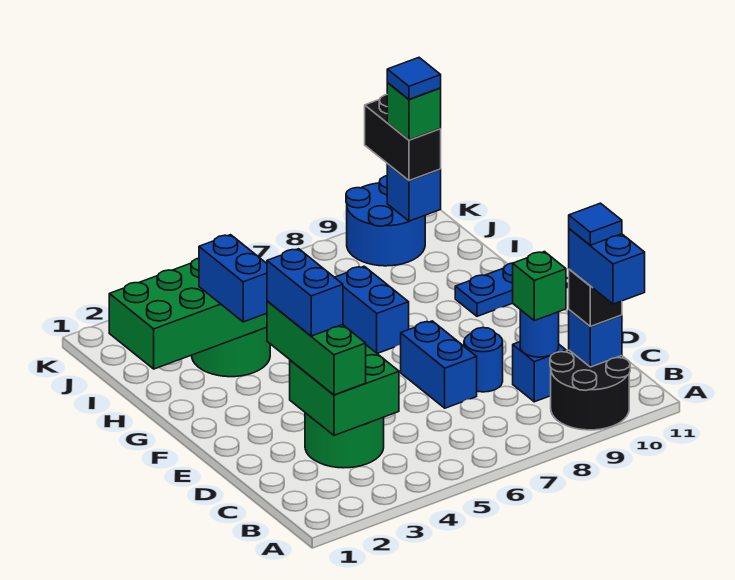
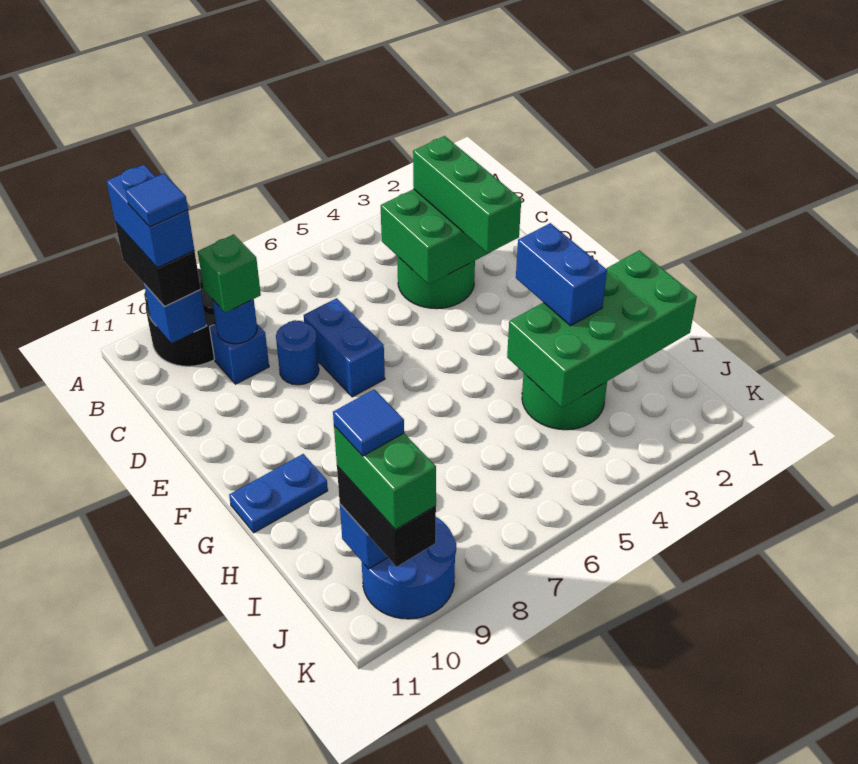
black brick B10 level 3 -> black brick A10:B10 level 3
blue brick D3:E3 level 4 -> none
blue brick G7:H7 level 1 -> none
green brick J10 level 4 -> green brick J10:K10 level 4

